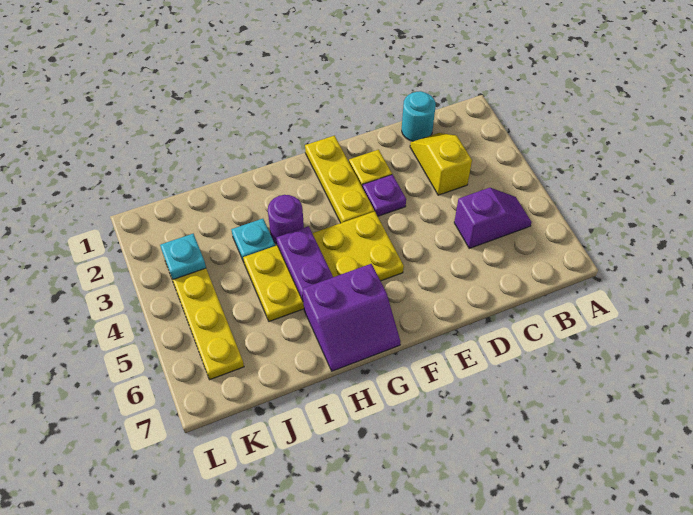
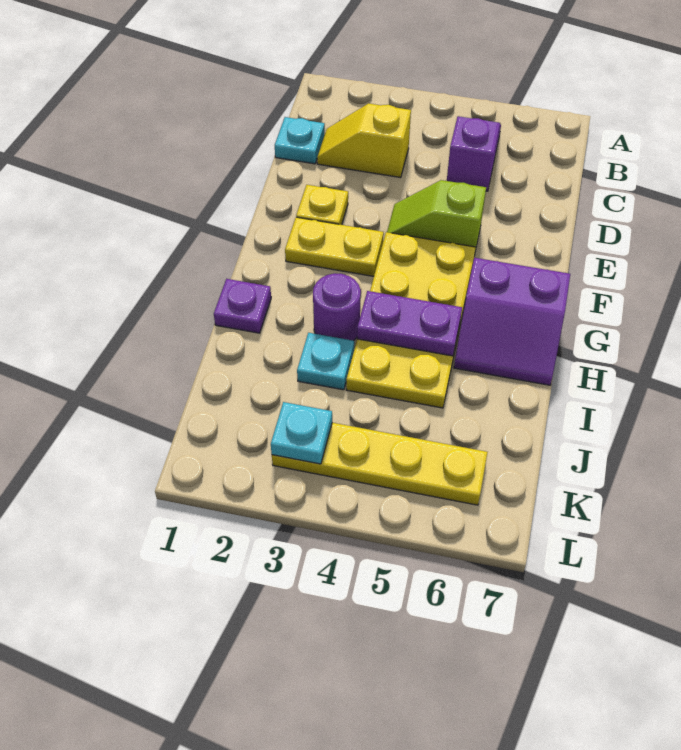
cyan round brick C1 level 1 -> cyan plate C1 level 1
purple plate E3 level 1 -> purple plate H1 level 1
none -> lime slope E4:E5 level 1 top 5
yellow plate F1:F3 level 1 -> yellow plate F2:F3 level 1
purple slope G6:H7 level 1 top 6 -> purple slope G6:H7 level 1 top G

